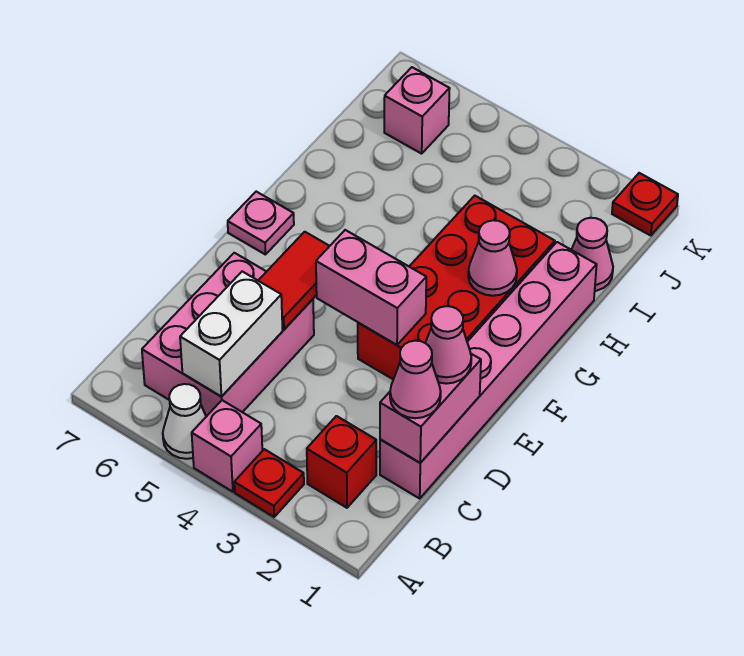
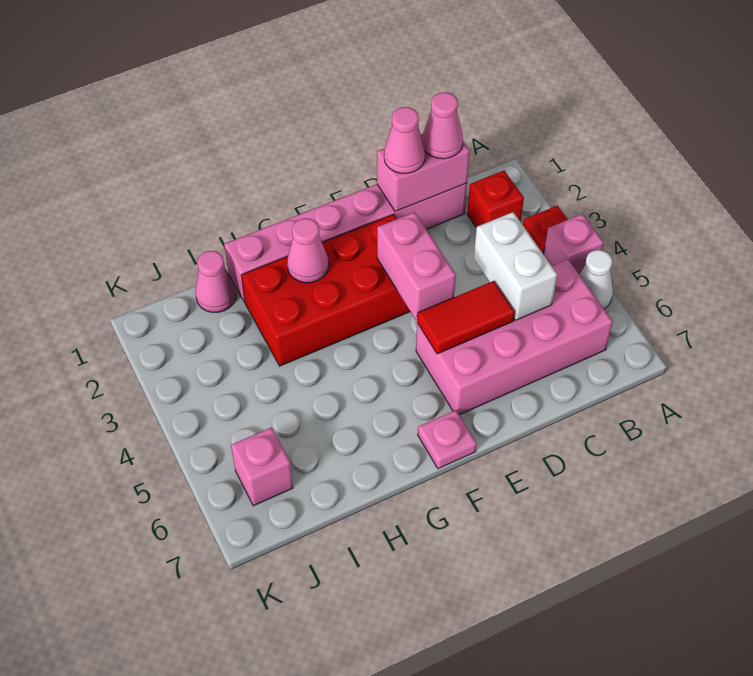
pink brick B5:D6 level 1 -> pink brick B5:E6 level 1
white brick B5:C5 level 2 -> white brick C4:C5 level 2
red plate K1 level 1 -> none

